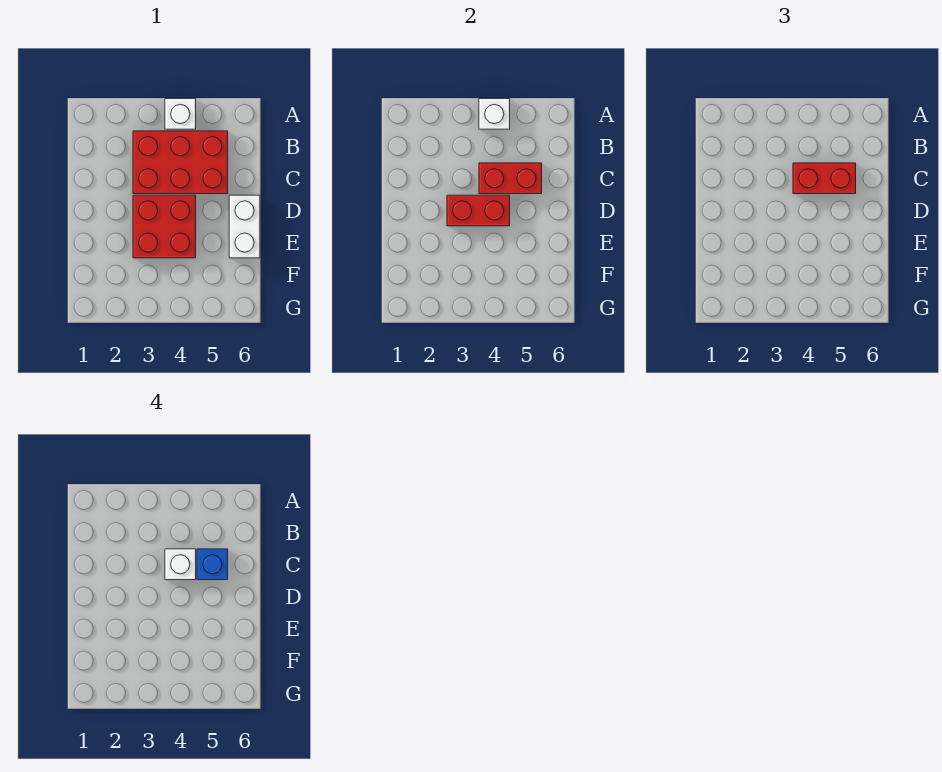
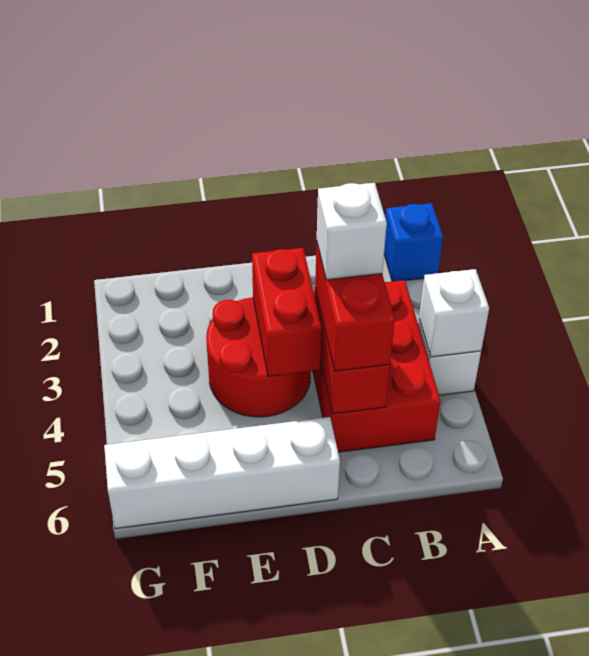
blue brick C5 level 4 -> blue brick A1 level 1
red brick D3:E4 level 1 -> red round brick D3:E4 level 1
white brick D6:E6 level 1 -> white brick D6:G6 level 1

